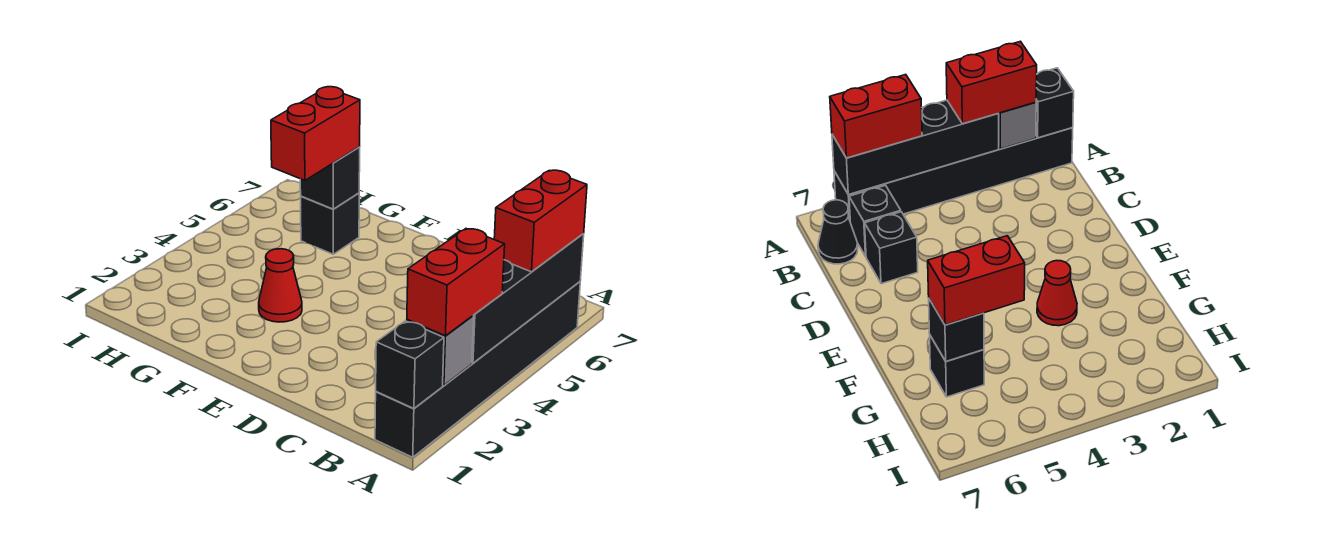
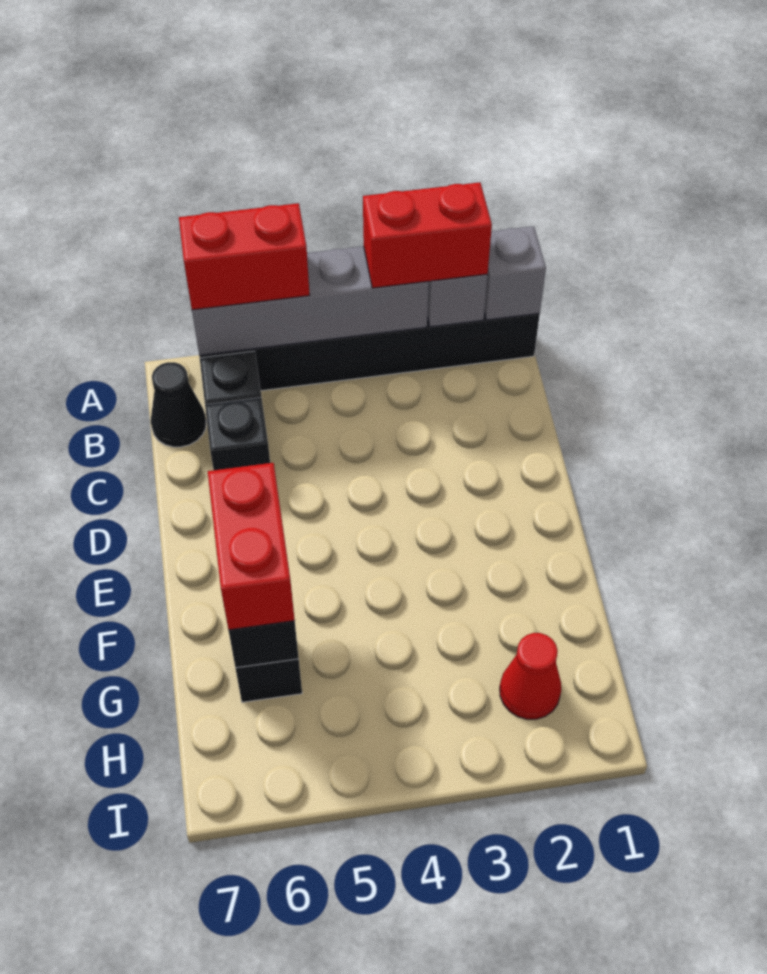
black brick A1 level 2 -> grey brick A1 level 2
black brick A3:A6 level 2 -> grey brick A3:A6 level 2
red cone F3 level 1 -> red cone H2 level 1
red brick G5:G6 level 3 -> red brick F6:G6 level 3

